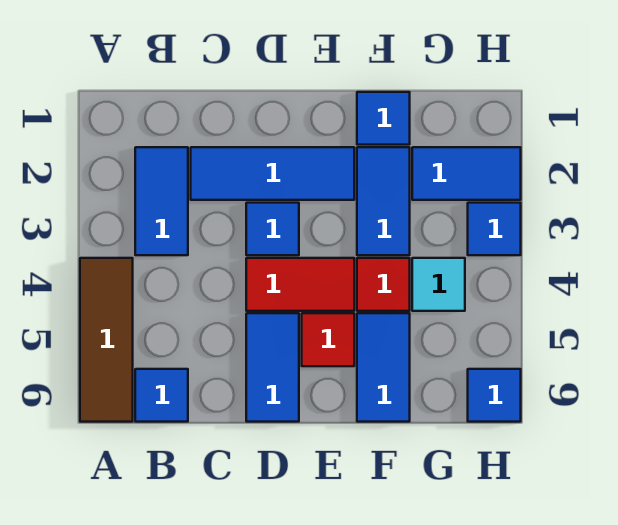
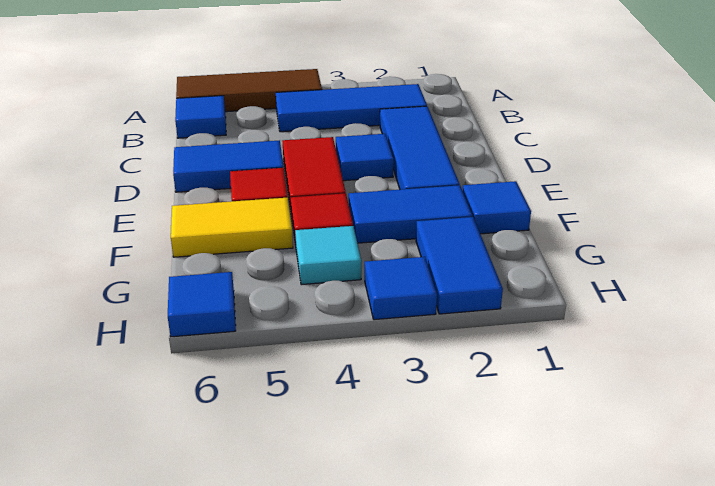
blue tile B2:B3 level 1 -> blue tile B2:B4 level 1
blue tile F5:F6 level 1 -> yellow tile F5:F6 level 1

